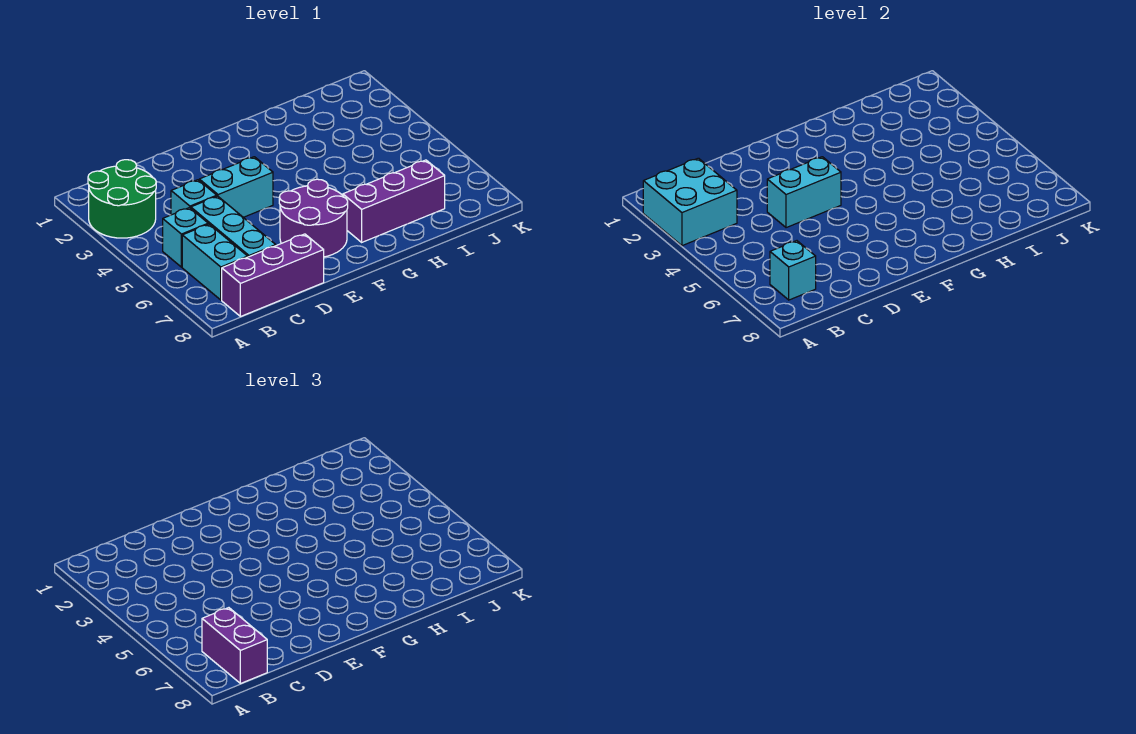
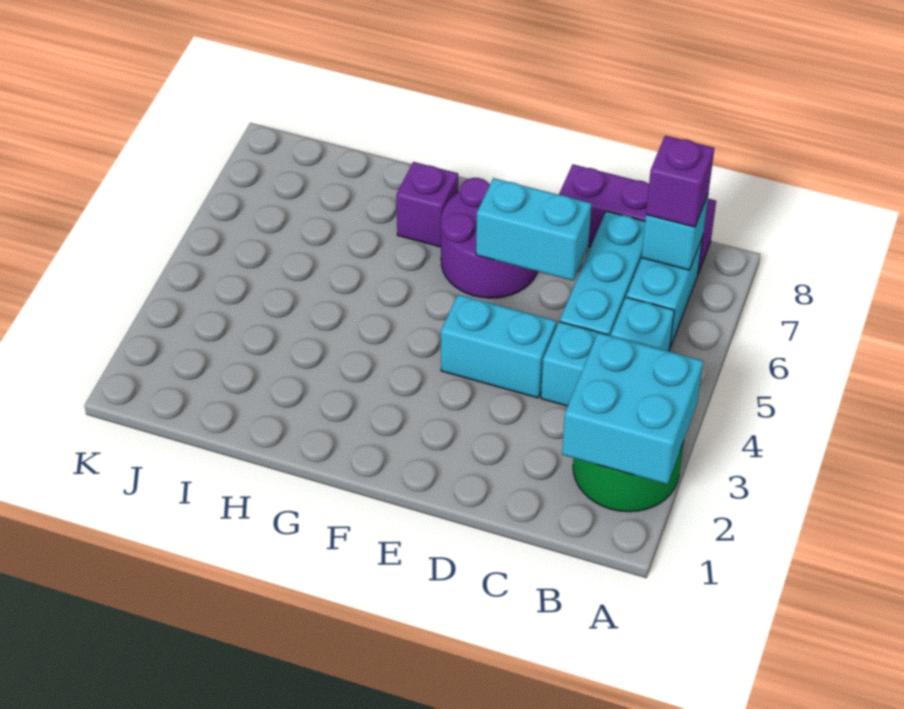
purple brick B7:B8 level 3 -> purple brick B7 level 3
cyan brick D4:E4 level 2 -> cyan brick D6:E6 level 2
purple brick G7:I7 level 1 -> purple brick G7 level 1

